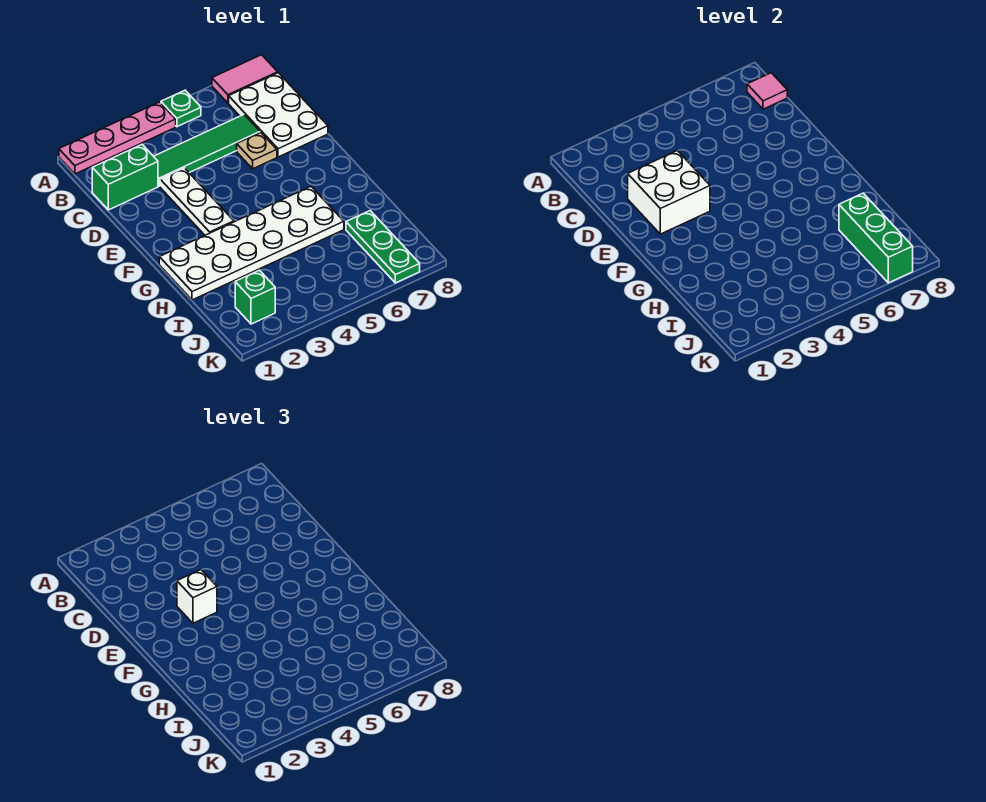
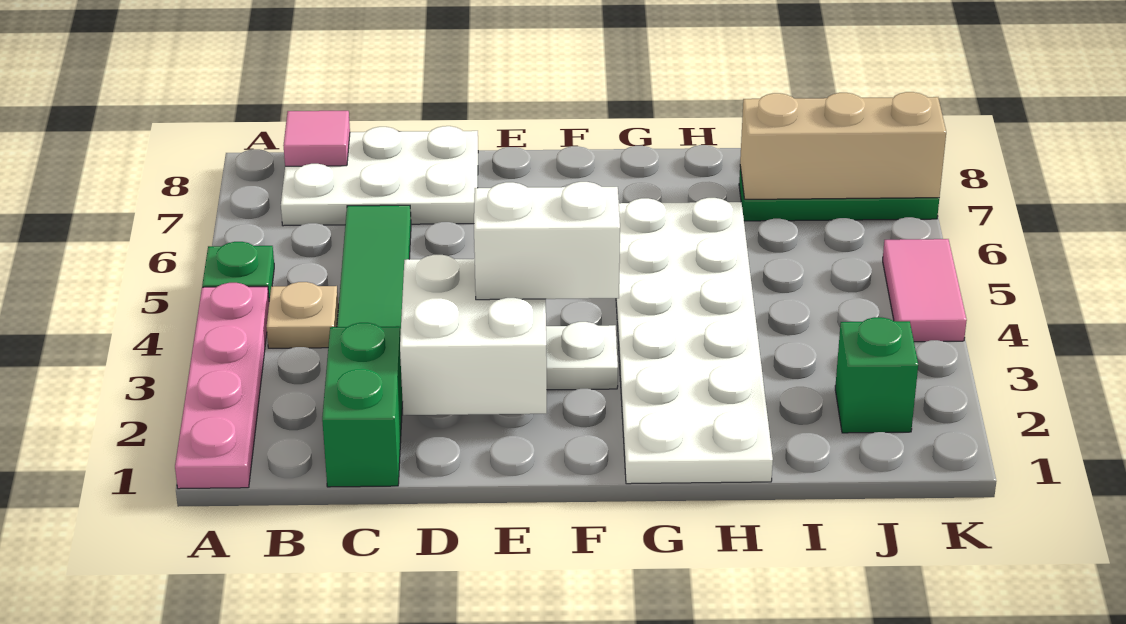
pink tile A7:A8 level 1 -> pink tile K4:K5 level 1
tan plate D6 level 1 -> tan plate B4 level 1
white brick E3 level 3 -> white brick E3:F3 level 3
green brick I7:K7 level 2 -> tan brick I7:K7 level 2

